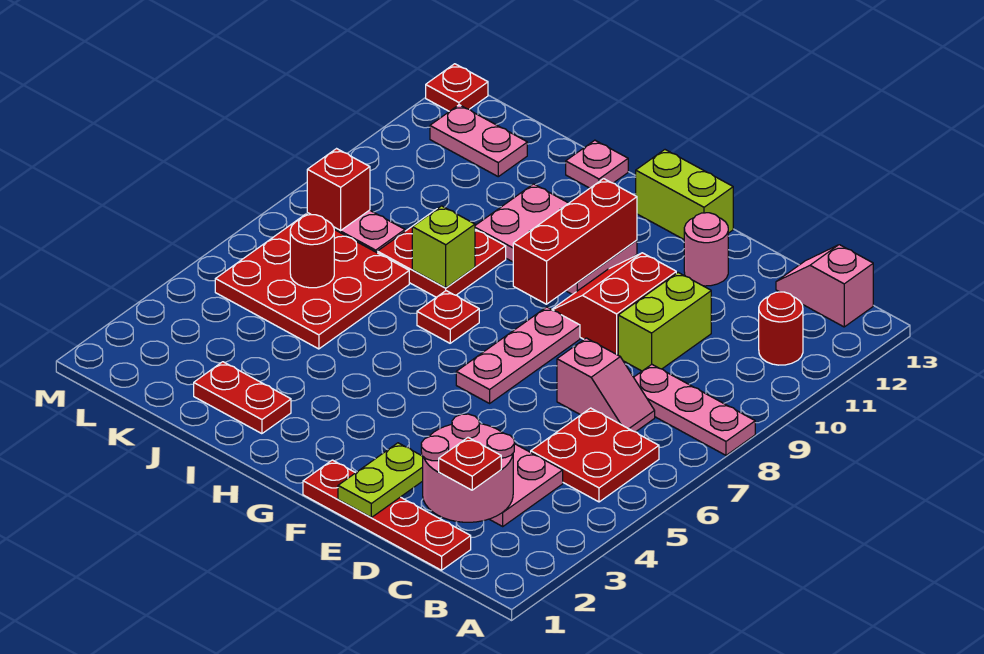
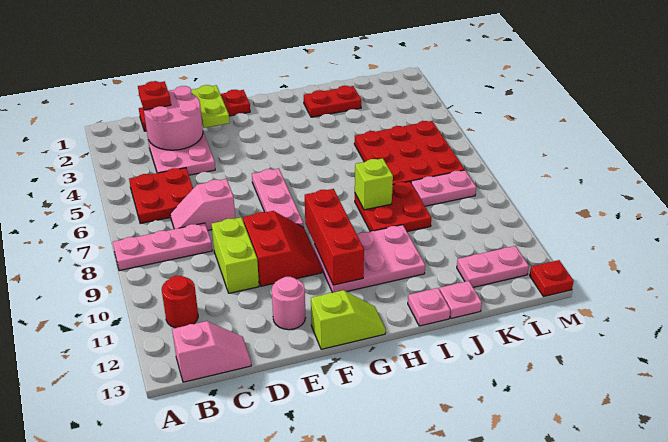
lime brick F13:G13 level 1 -> lime slope F13:G13 level 1 top F
red plate H7 level 1 -> none
none -> pink plate J13 level 1
red round brick K6 level 2 -> none
red brick L8 level 2 -> none

